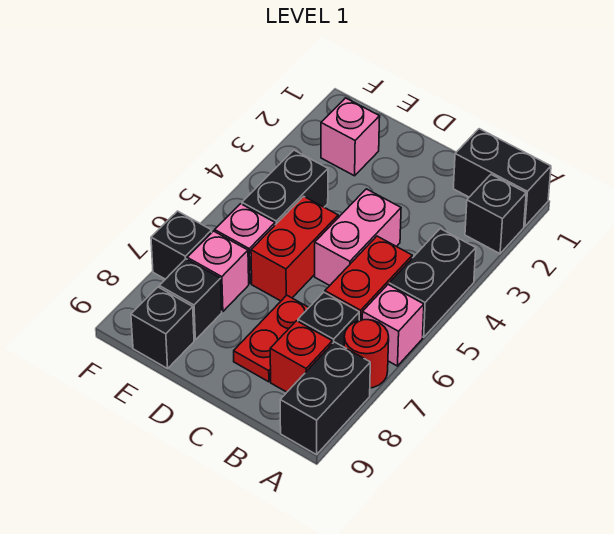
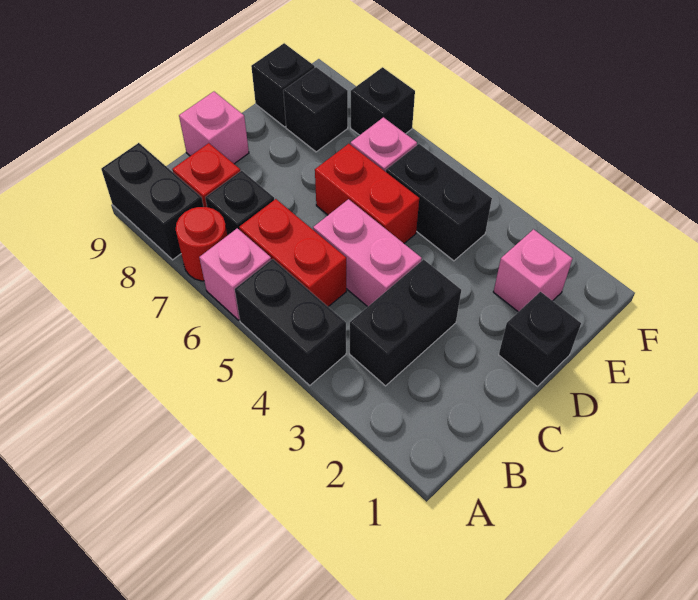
black brick A1:B1 level 1 -> black brick B3:C3 level 1
black brick A2 level 1 -> black brick D1 level 1
red plate C7:C8 level 1 -> none
pink brick E7 level 1 -> pink brick C9 level 1

